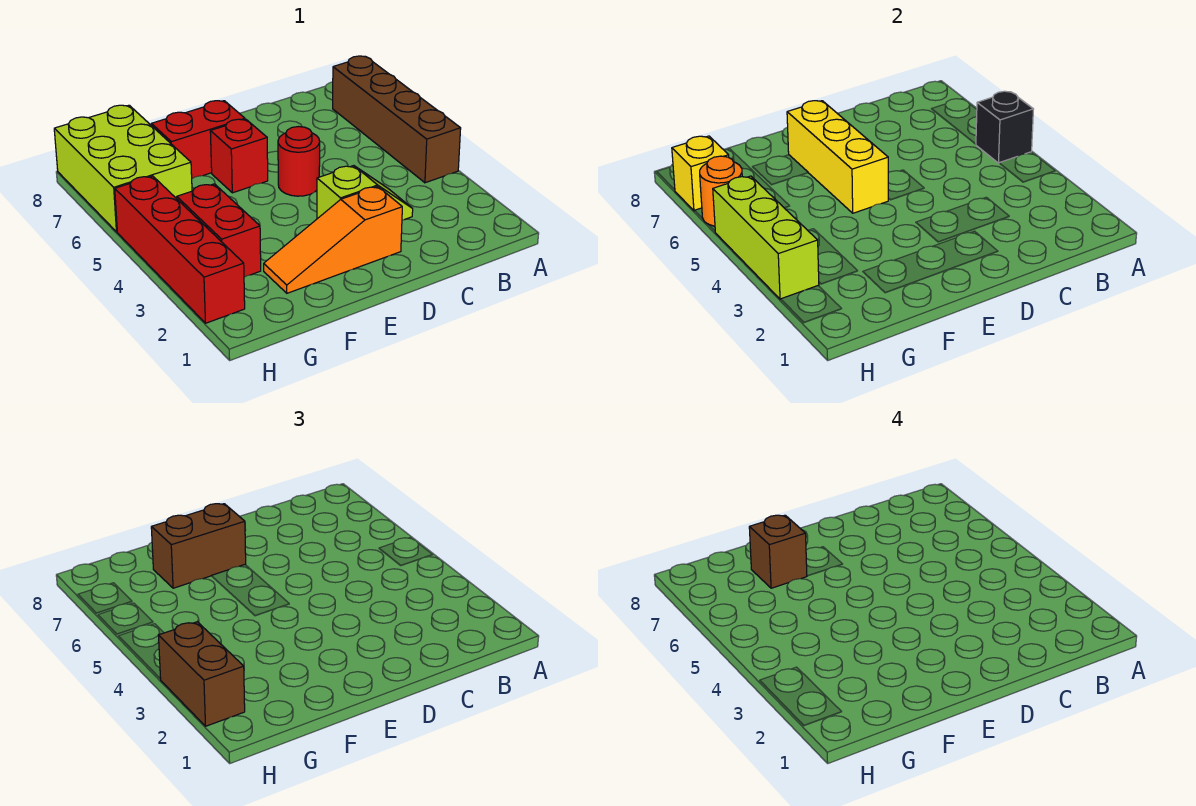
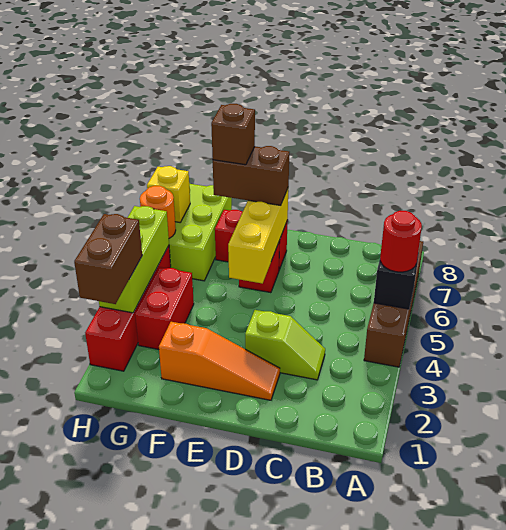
orange slope D2:F2 level 1 top D -> orange slope D2:F2 level 1 top F
red round brick D5 level 1 -> red round brick A5 level 3

